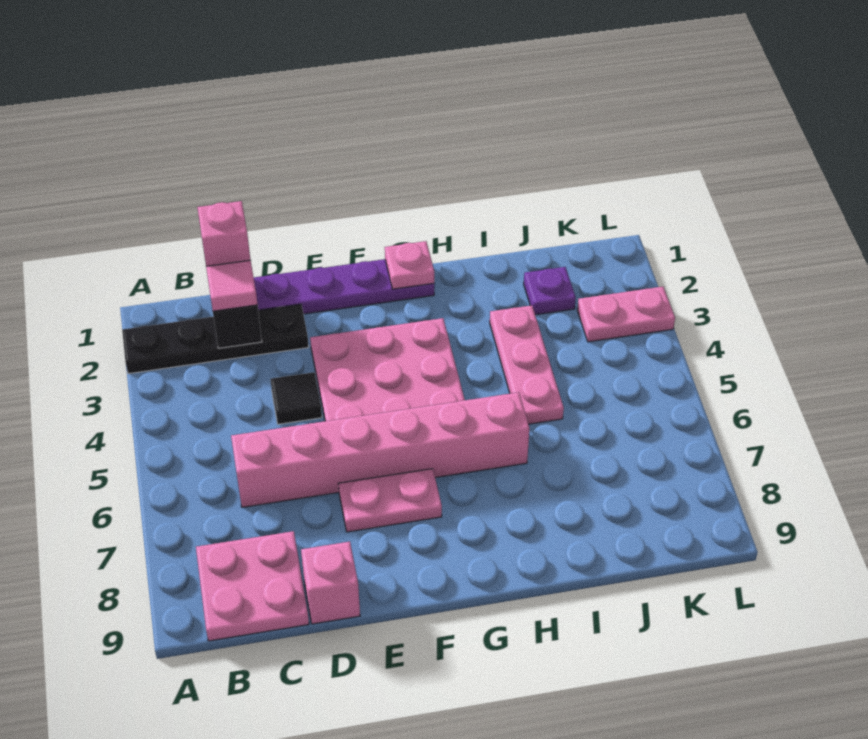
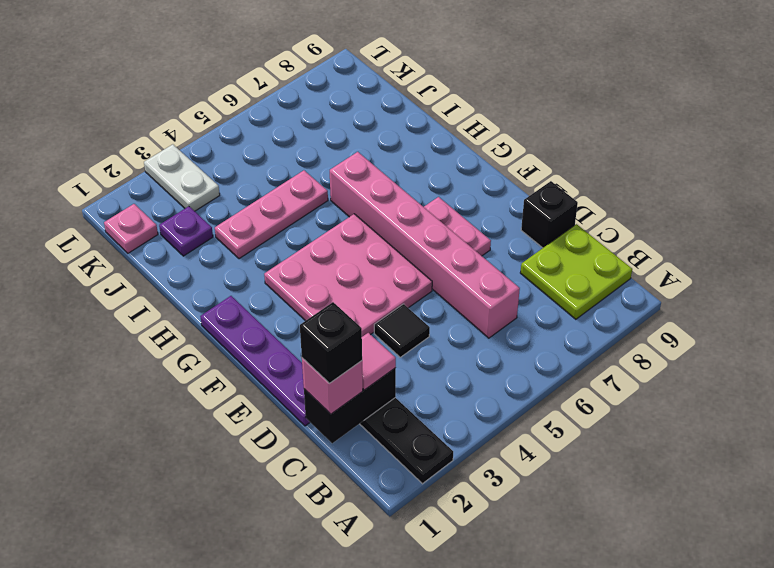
pink plate B8:C9 level 1 -> lime plate B8:C9 level 1
none -> black brick C1 level 4
pink brick D9 level 1 -> black brick D9 level 1
pink plate G1 level 2 -> pink plate K1 level 1
pink plate K3:L3 level 1 -> white plate K3:L3 level 1

